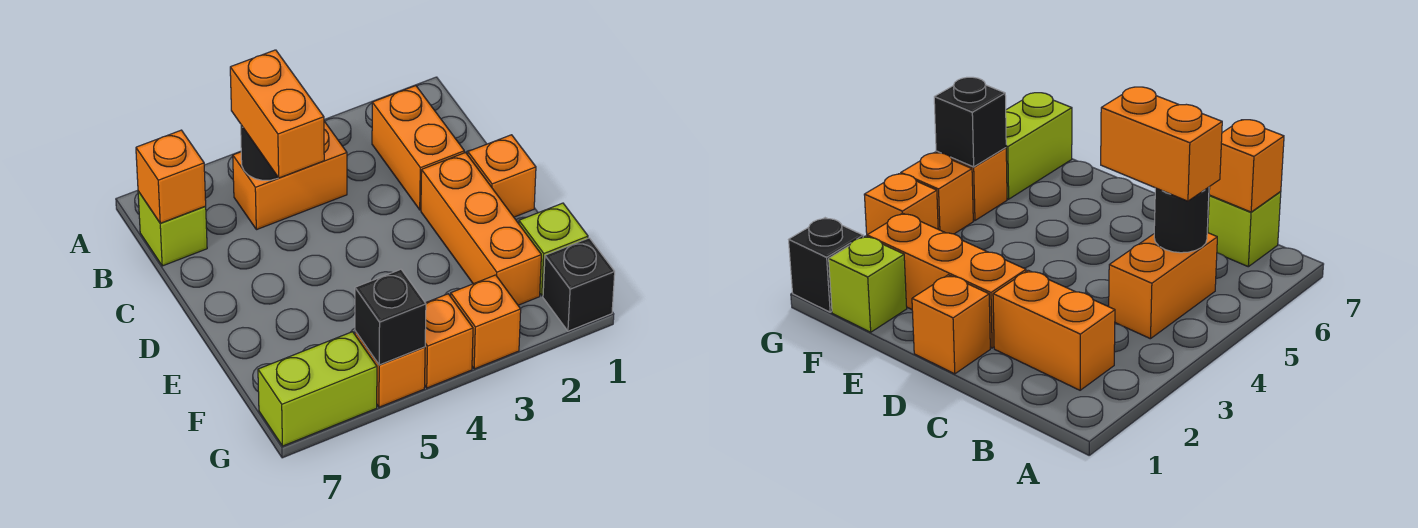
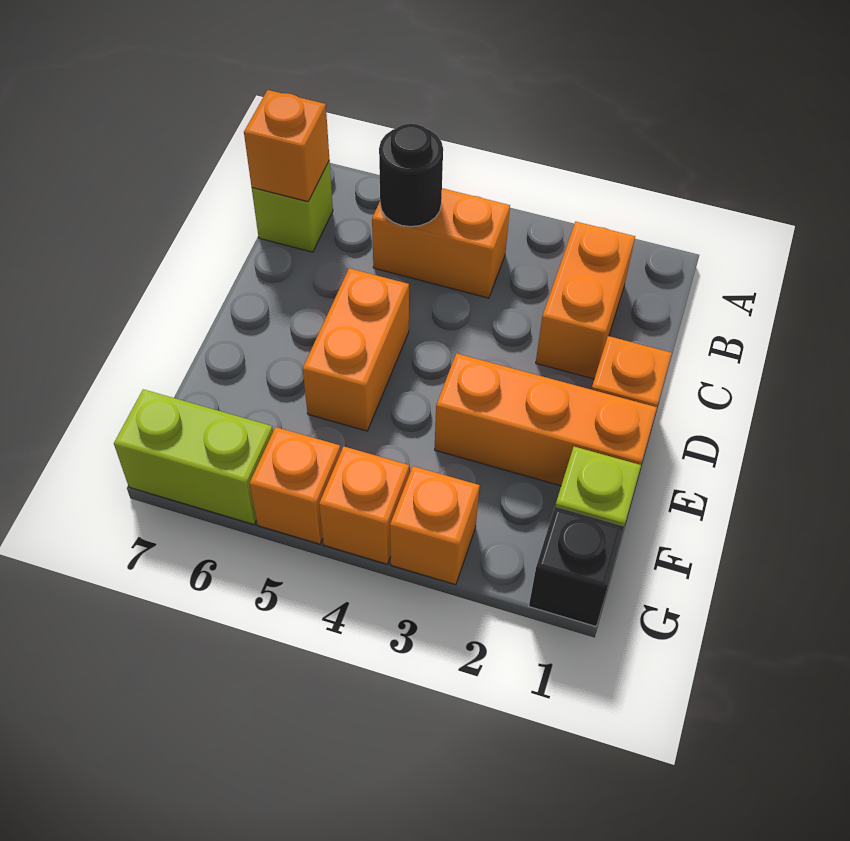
orange brick B5:C5 level 3 -> orange brick D5:E5 level 1
orange brick D2:F2 level 1 -> orange brick E1:E3 level 1
black brick G5 level 2 -> none

